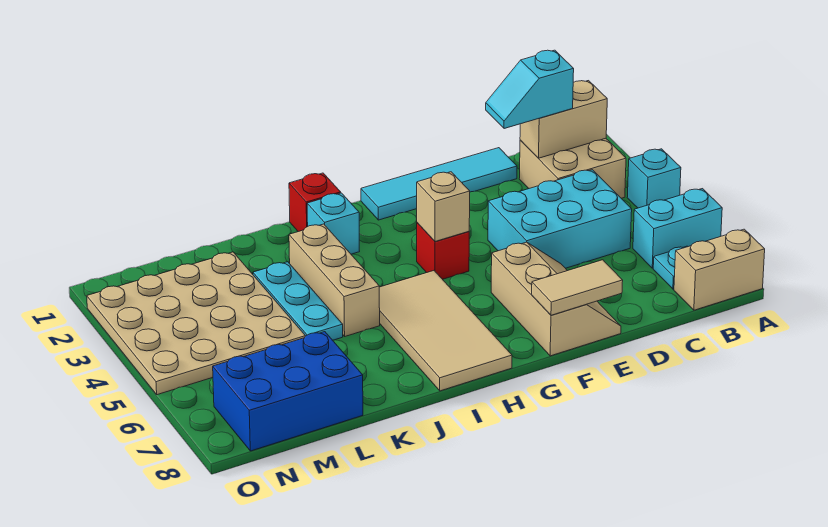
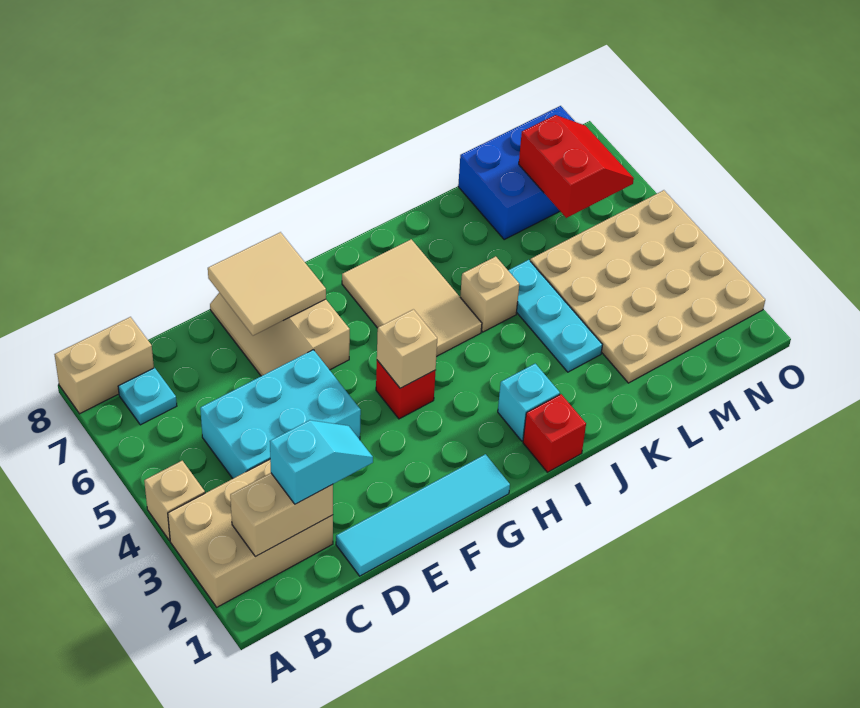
cyan brick A4 level 1 -> tan brick A4 level 1
cyan brick A6:B6 level 1 -> none
tan brick B2:C3 level 1 -> tan brick A2:C3 level 1
tan tile E8:F8 level 2 -> tan tile E7:F8 level 2
tan tile H5:I8 level 1 -> tan tile H5:I7 level 1
tan brick J3:J5 level 1 -> tan brick J5 level 1
none -> red slope M6:N7 level 2 top M

